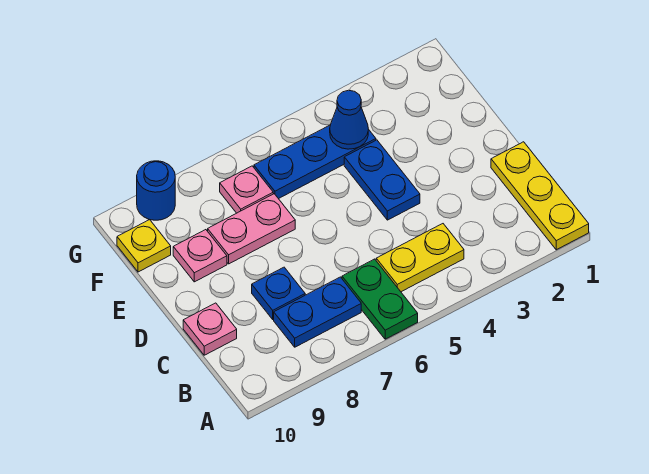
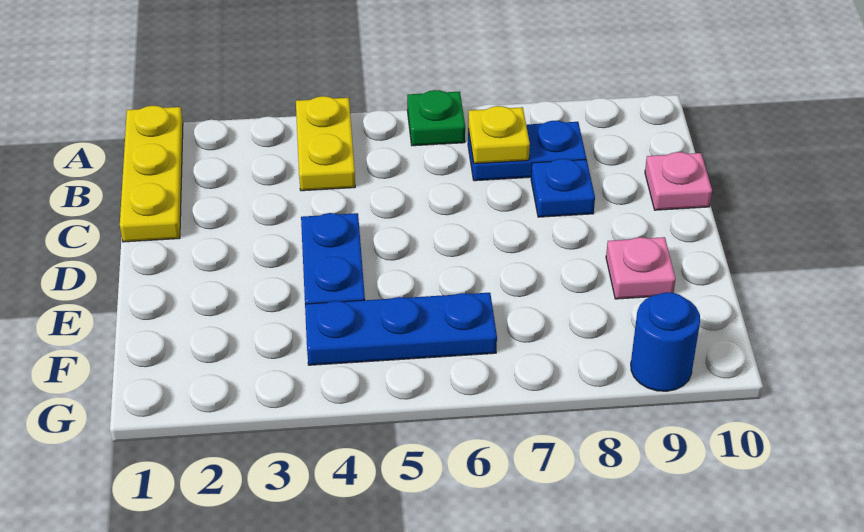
green plate A6:B6 level 1 -> green plate A6 level 1
yellow plate B4:B5 level 1 -> yellow plate A4:B4 level 1
pink plate E7:E8 level 1 -> none
blue cone F4 level 2 -> none
pink plate F7 level 1 -> none
yellow plate F10 level 1 -> yellow plate B7 level 2

